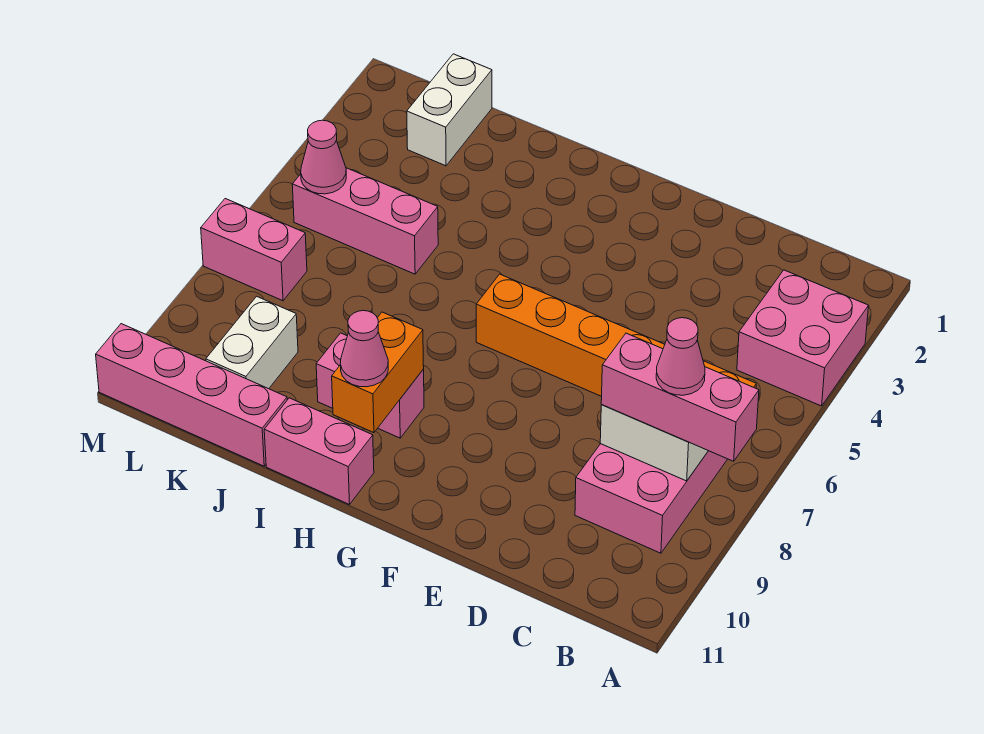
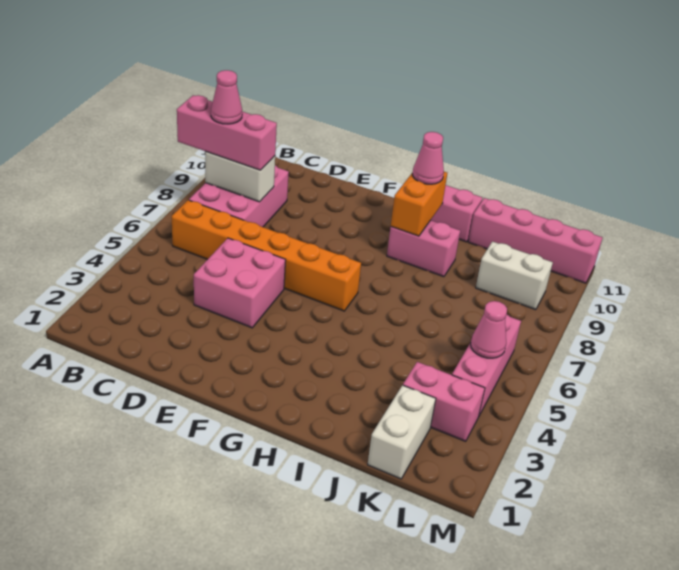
pink brick A3:B4 level 1 -> pink brick D4:E5 level 1
pink brick J5:L5 level 1 -> pink brick L4:L6 level 1
white brick K9:K10 level 1 -> white brick K9:L9 level 1
pink brick L7:M7 level 1 -> pink brick K3:L3 level 1

